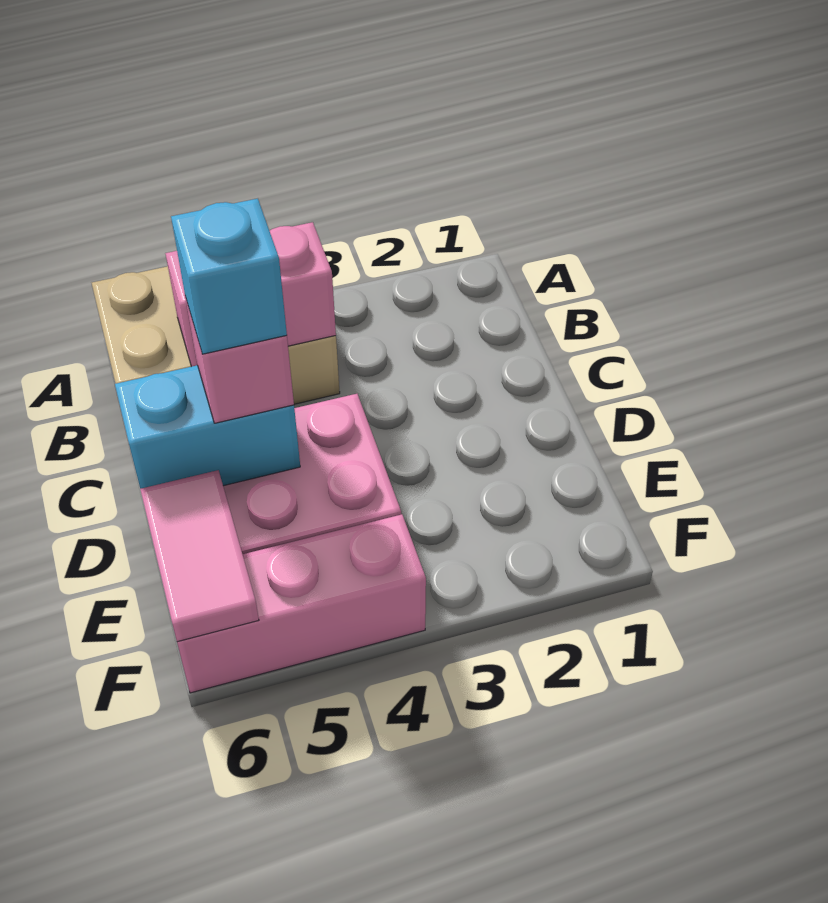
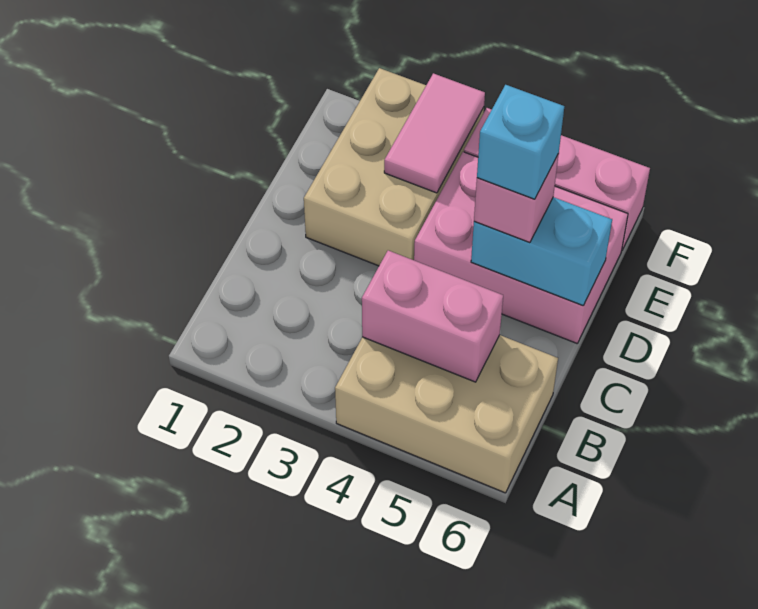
none -> tan brick D2:F3 level 1
pink tile E6:F6 level 2 -> pink tile E3:F3 level 2

